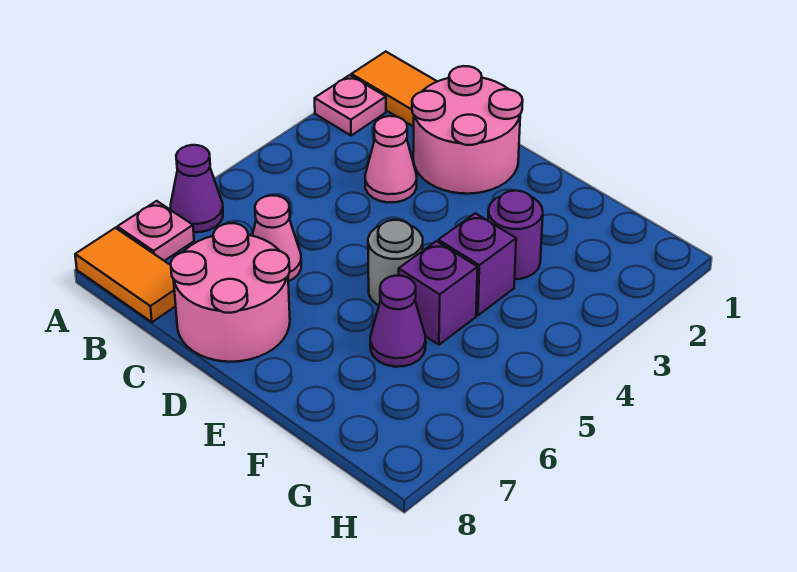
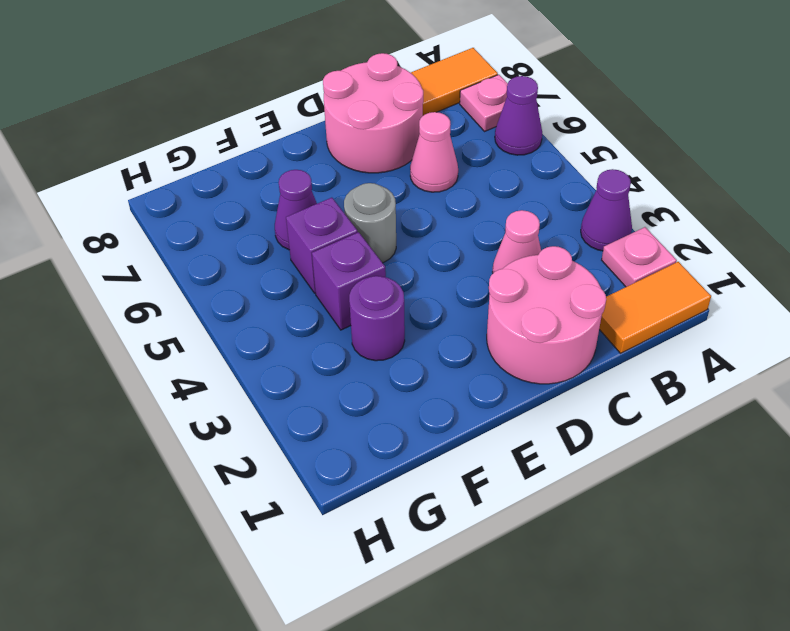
none -> purple cone A3 level 1

